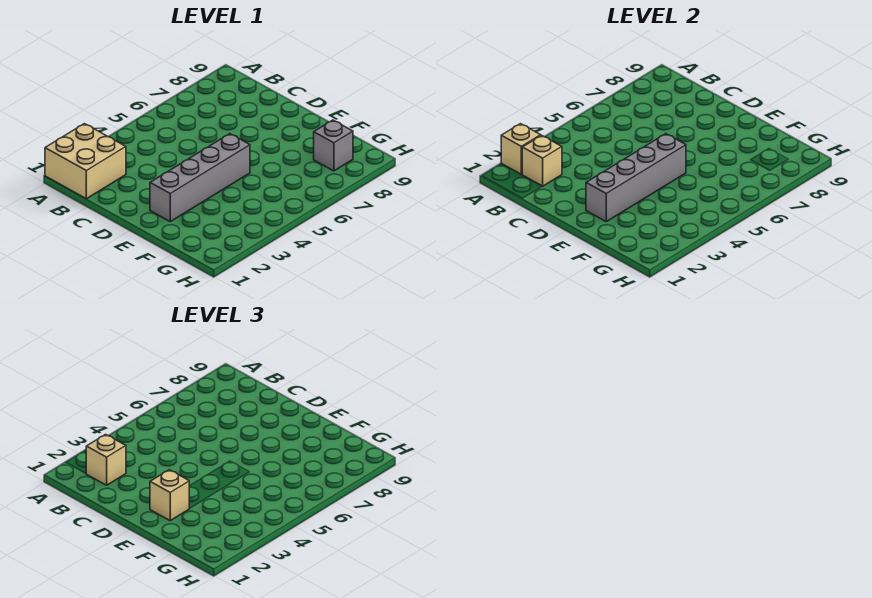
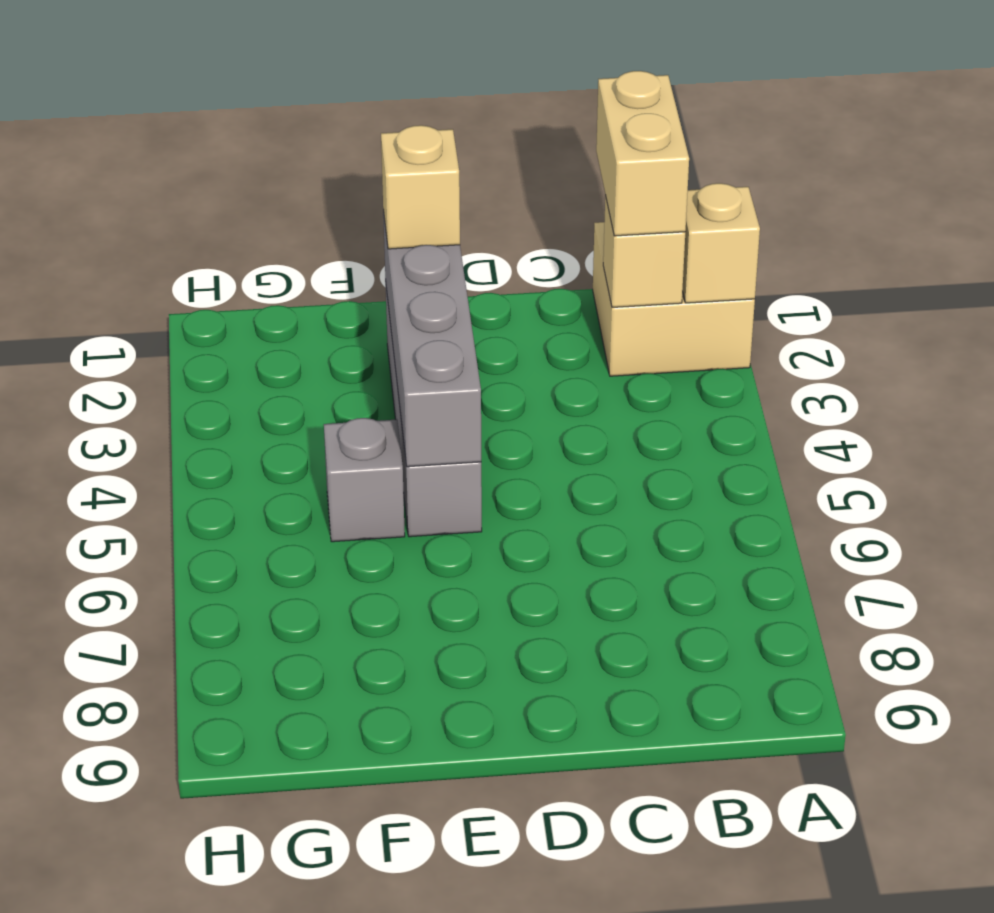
tan brick B2 level 3 -> tan brick B1:B2 level 3
grey brick G8 level 1 -> grey brick F5 level 1

